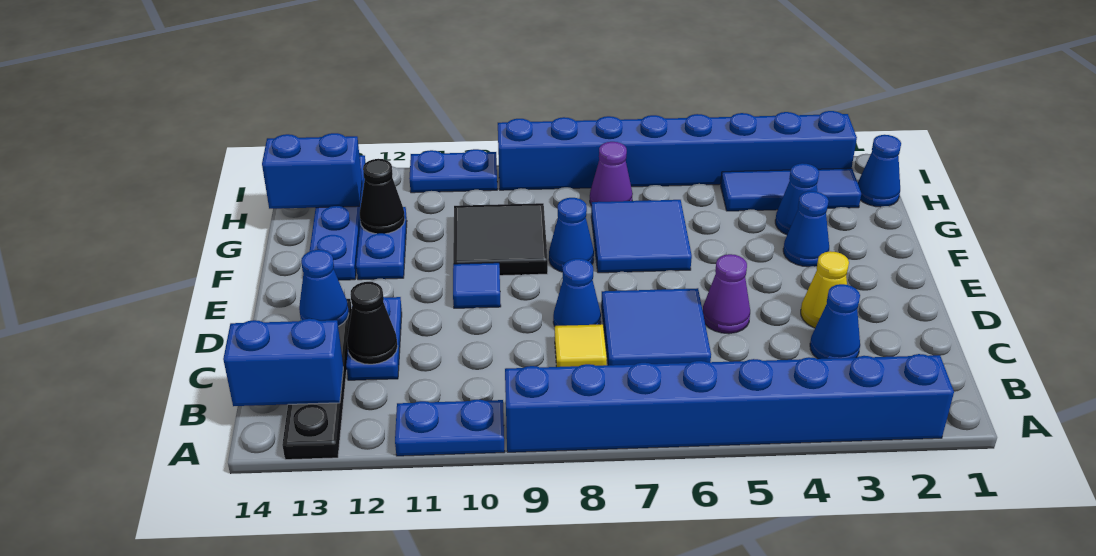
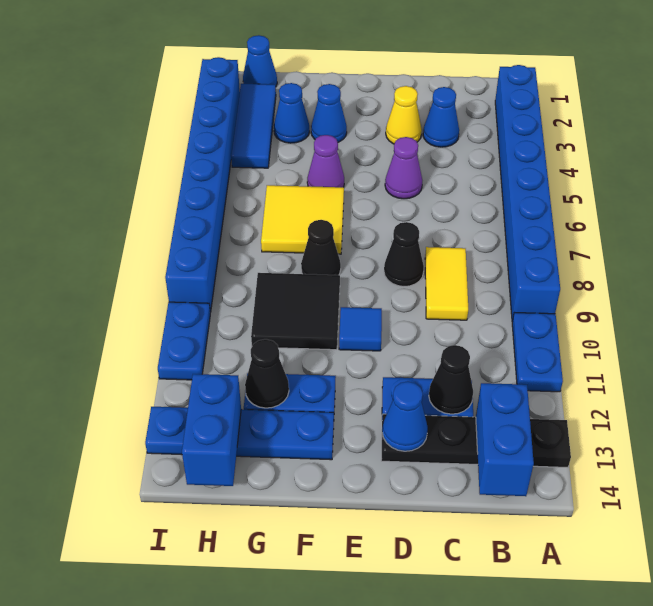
blue tile C6:D7 level 1 -> none
yellow tile C8 level 1 -> yellow tile C8:C9 level 1
blue cone D8 level 1 -> black cone D8 level 1
blue tile F6:G7 level 1 -> yellow tile F6:G7 level 1
blue cone F8 level 1 -> black cone F8 level 1
purple cone H7 level 1 -> purple cone F5 level 1

